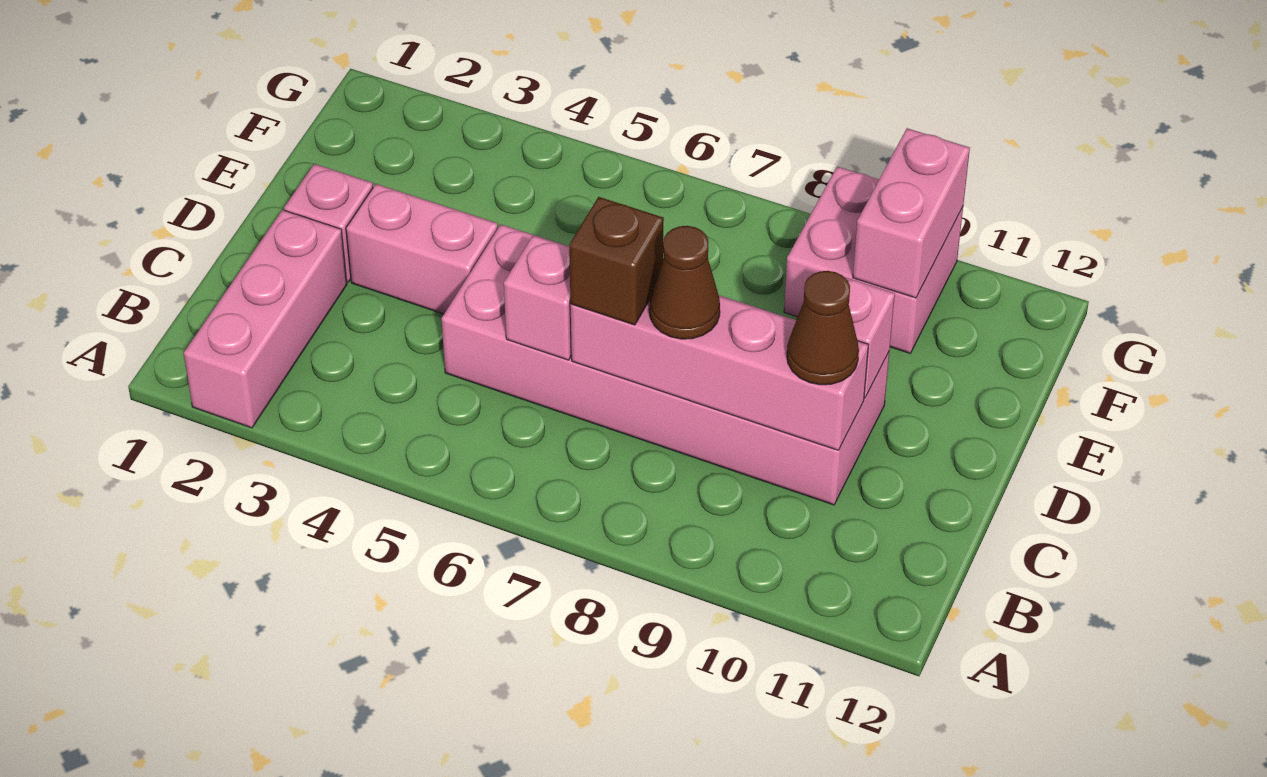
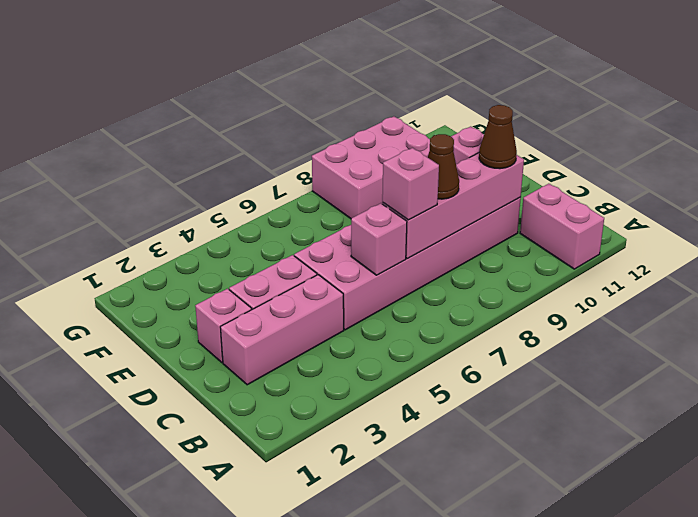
pink brick A2:C2 level 1 -> pink brick C2:C4 level 1
brown brick C7 level 3 -> pink brick C7 level 3
pink brick F9:G10 level 1 -> pink brick F8:G10 level 1
pink brick F10:G10 level 2 -> pink brick A11:B11 level 1

